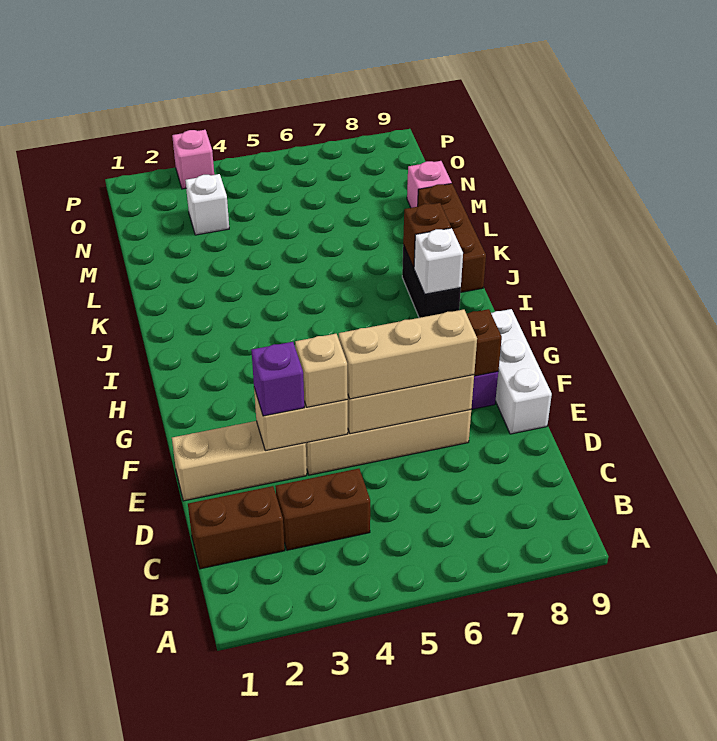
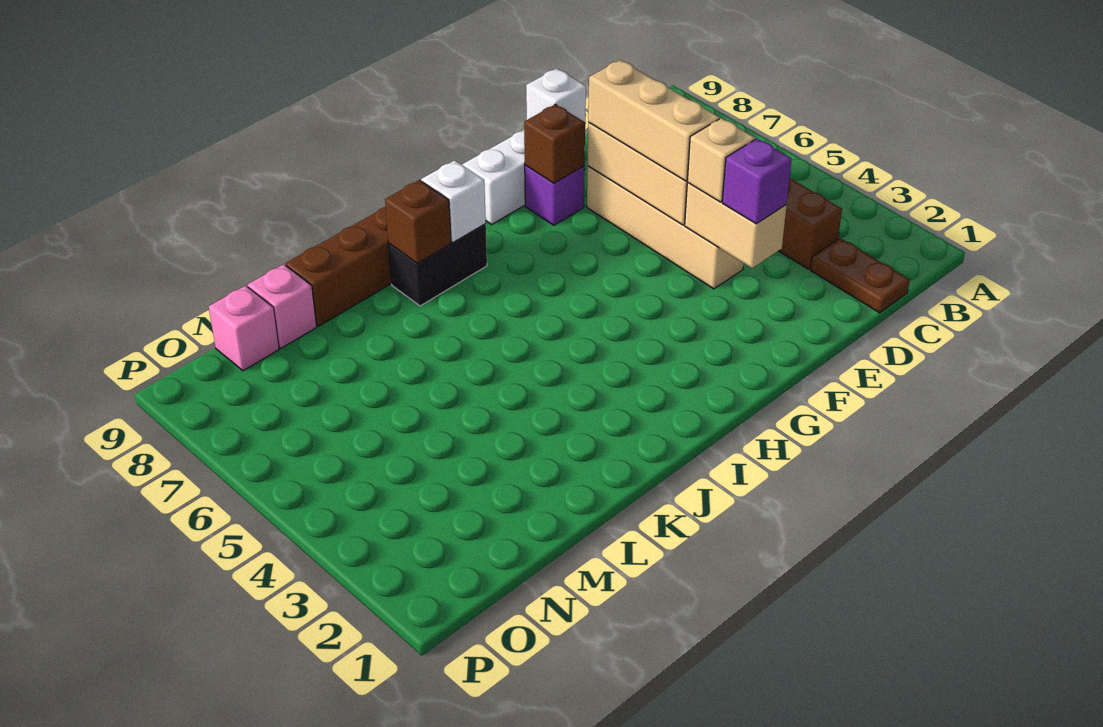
brown brick C1:C2 level 1 -> brown plate C1:C2 level 1
tan brick E1:E3 level 1 -> none
white brick N3 level 1 -> white brick E9 level 2
pink brick P3 level 1 -> pink brick N9 level 1

